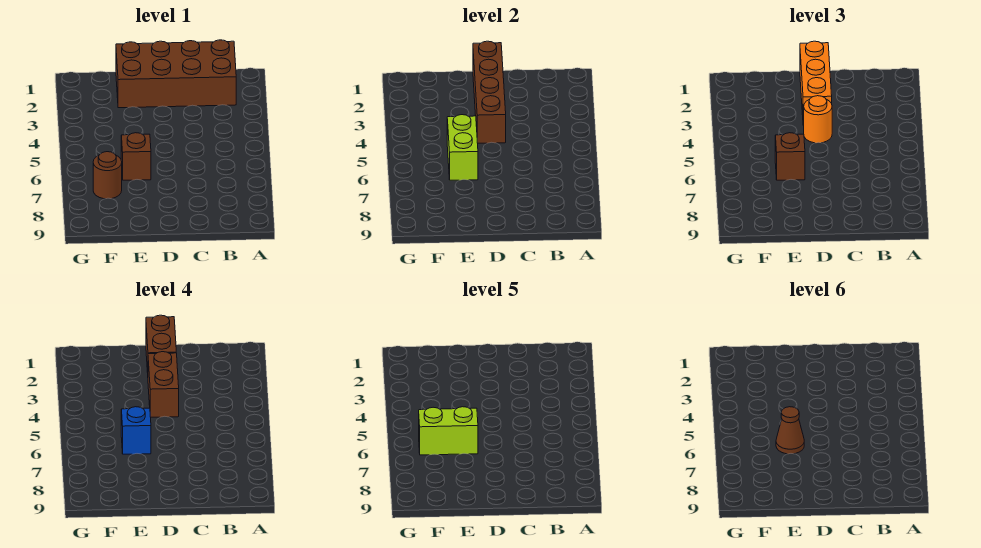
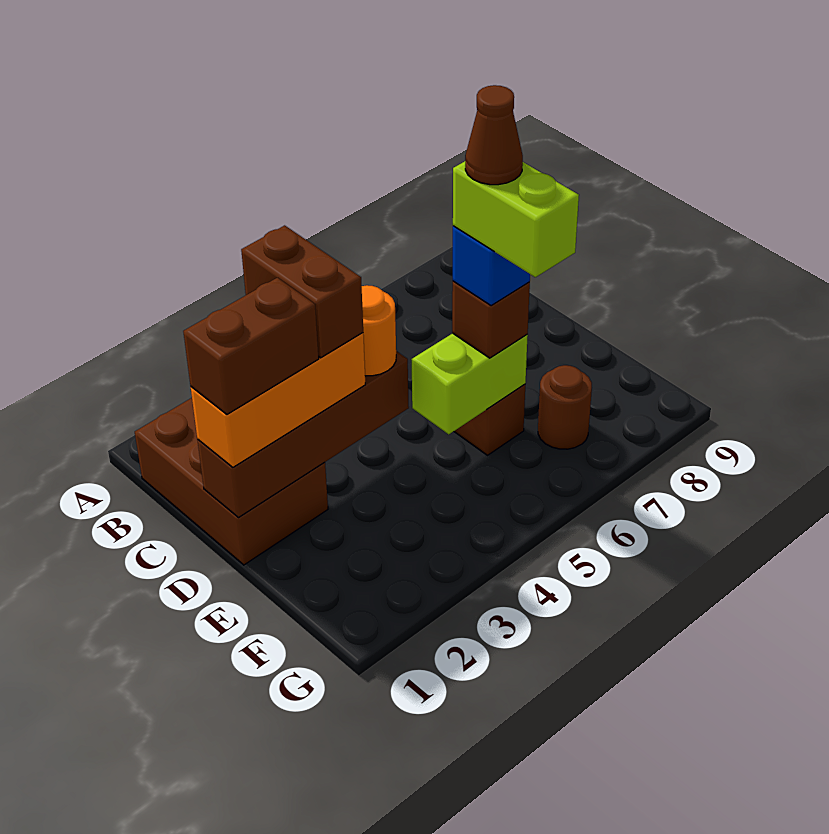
brown brick B1:E2 level 1 -> brown brick B1:D2 level 1
brown brick D3:D4 level 4 -> brown brick C3:D3 level 4

